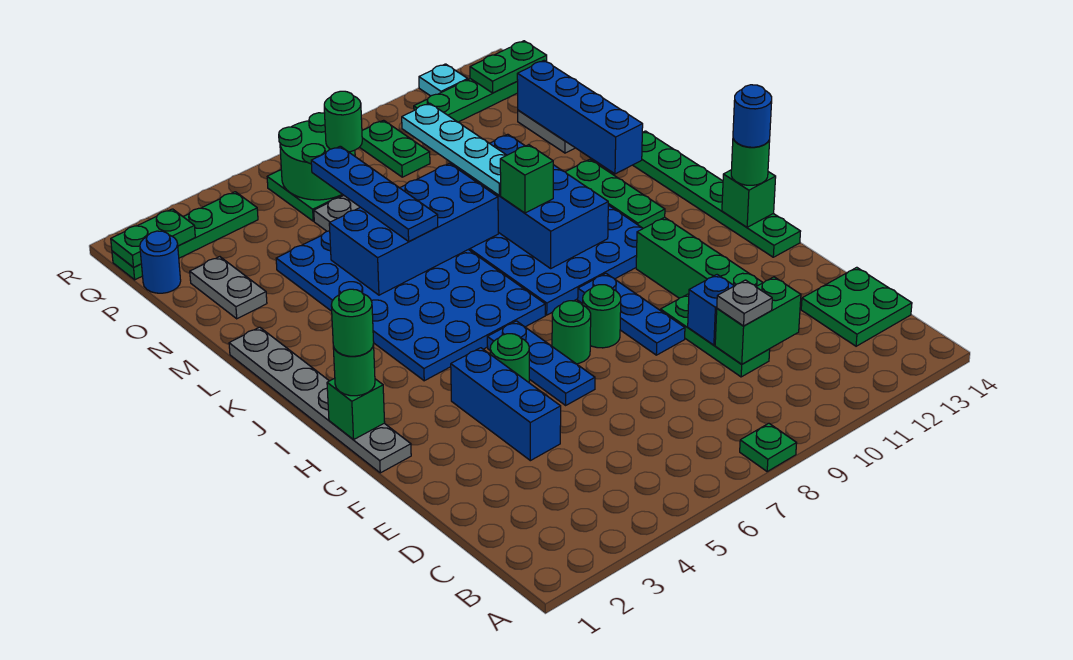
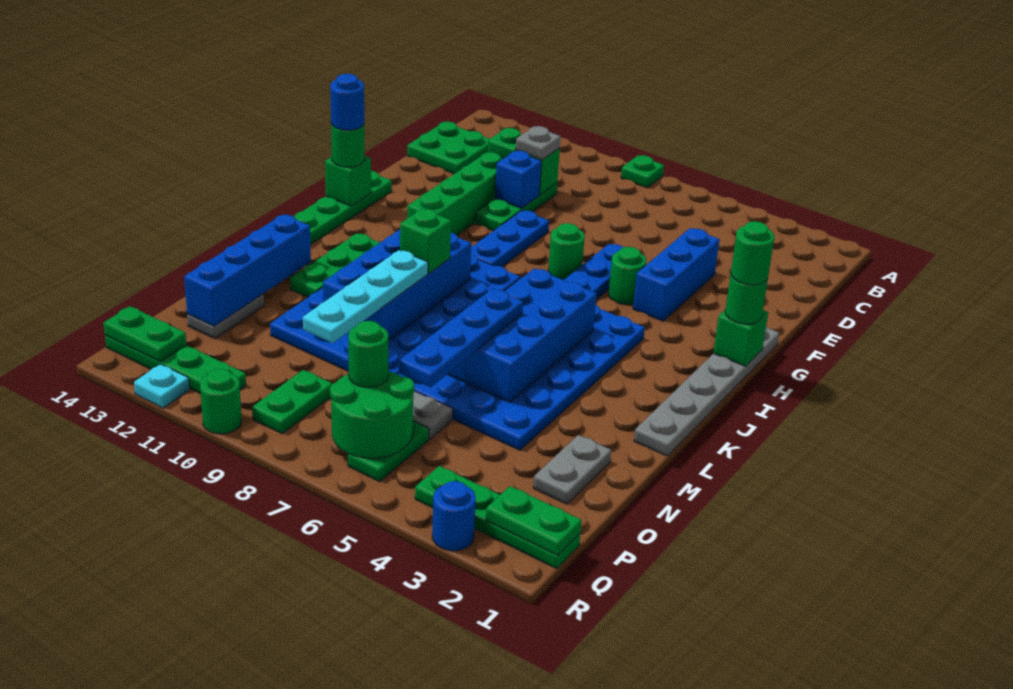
green round brick G8 level 1 -> green round brick R10 level 1
blue brick L5:M8 level 2 -> blue brick J5:M6 level 2
blue round brick P1 level 1 -> blue round brick R3 level 1

